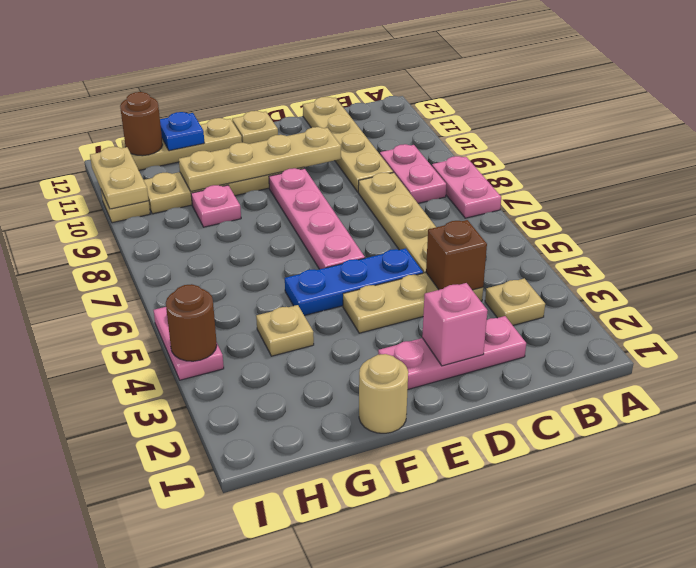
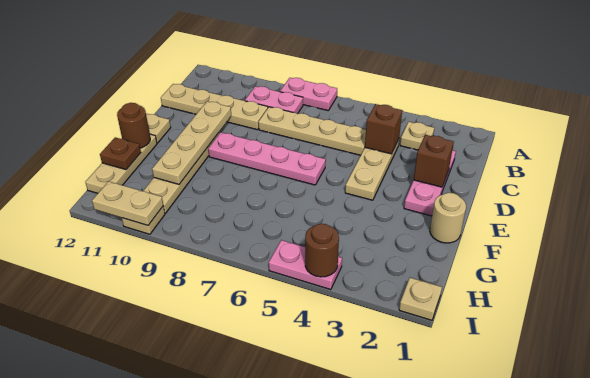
pink brick D2 level 2 -> brown brick D2 level 2
blue plate D5:F5 level 1 -> none
tan plate G4 level 1 -> tan plate I1 level 1
pink plate G9 level 1 -> none
blue plate G12 level 2 -> brown plate G12 level 2
brown round brick H12 level 2 -> brown round brick F12 level 2

